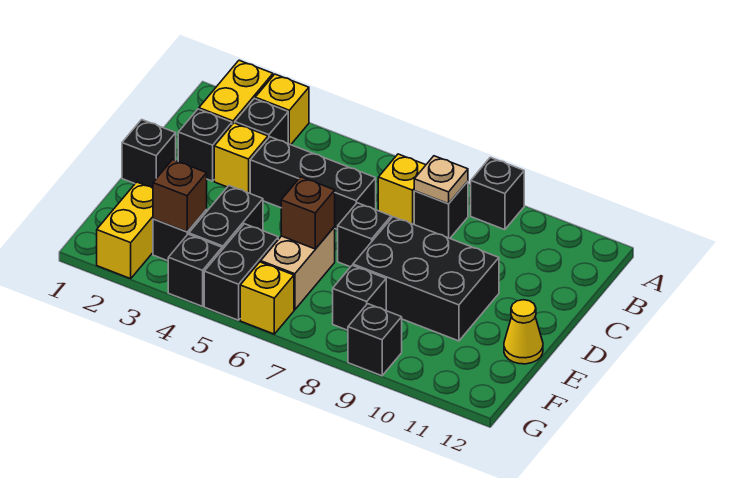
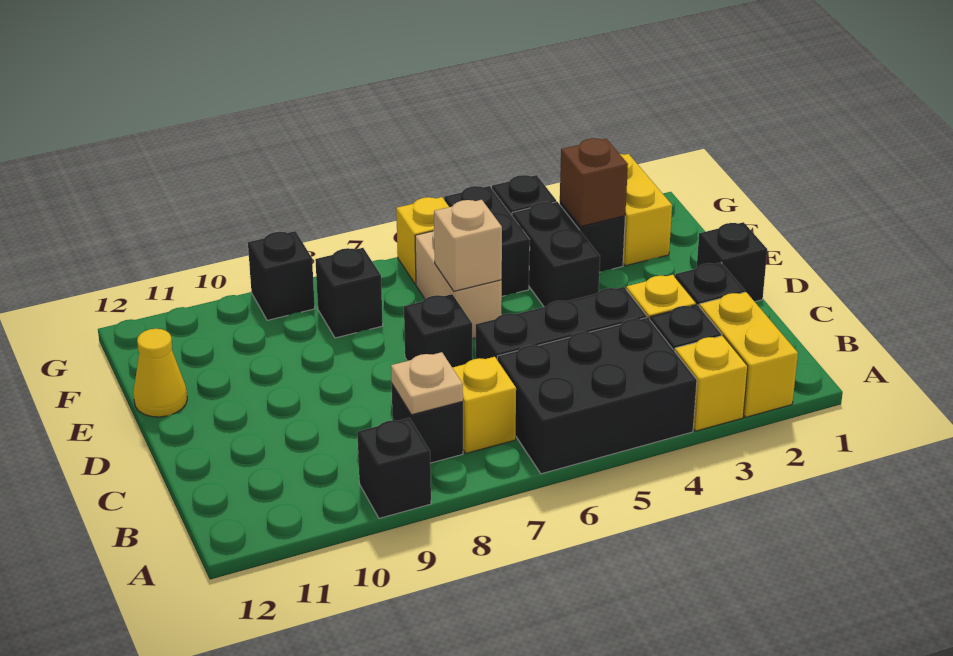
black brick D8:E10 level 1 -> black brick A4:B6 level 1
brown brick E6 level 2 -> tan brick E6 level 2

